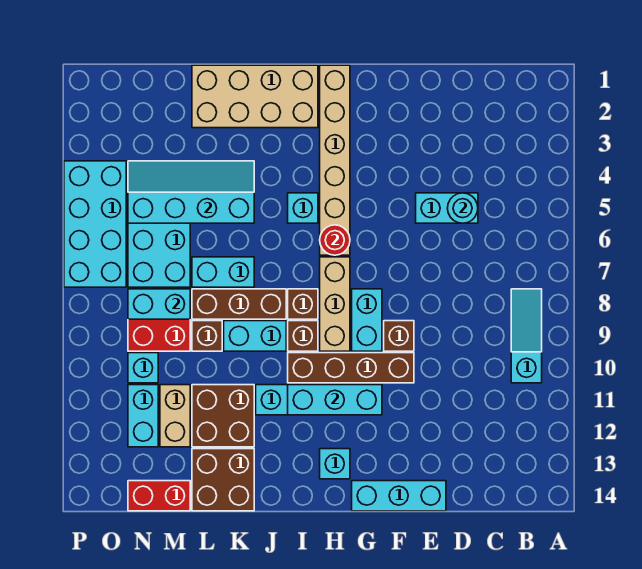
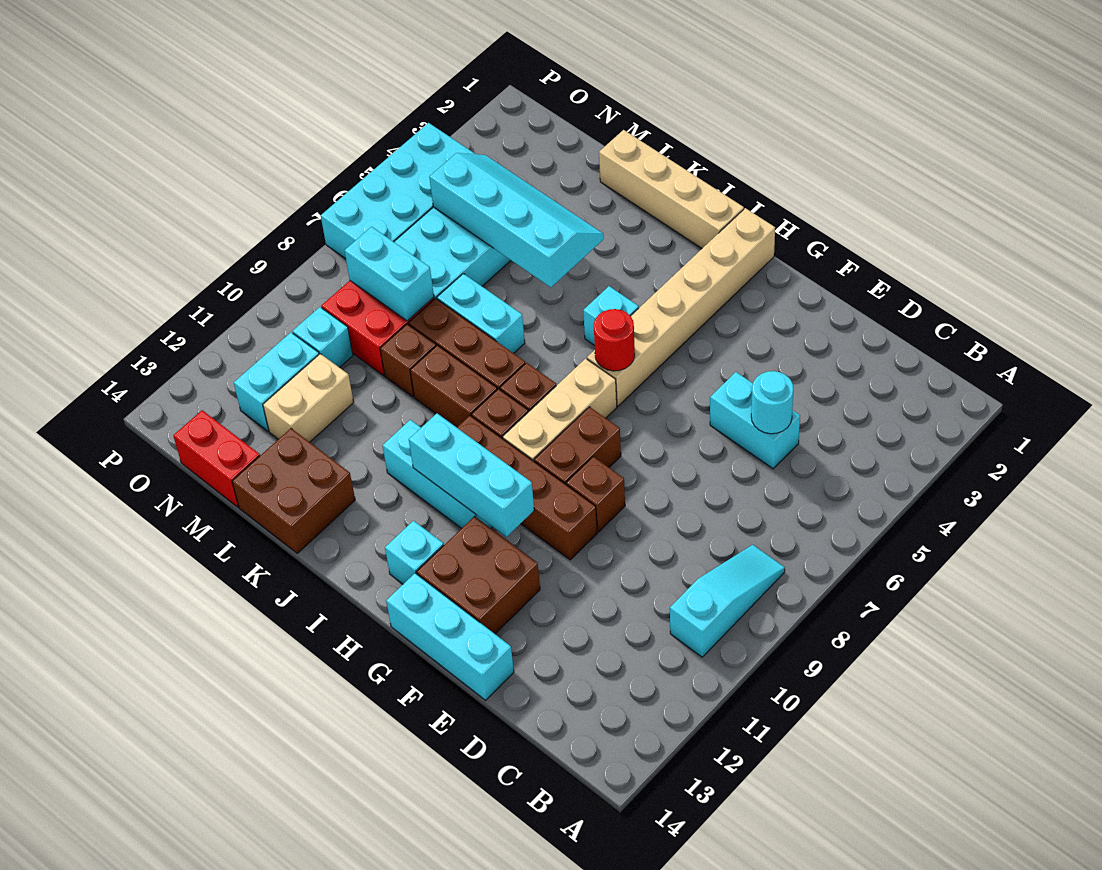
cyan brick G8:G9 level 1 -> brown brick G8:G9 level 1
tan brick I1:L2 level 1 -> tan brick I1:L1 level 1
cyan brick J9:K9 level 1 -> brown brick J9:K9 level 1
brown brick K11:L12 level 1 -> brown brick F12:G13 level 1

